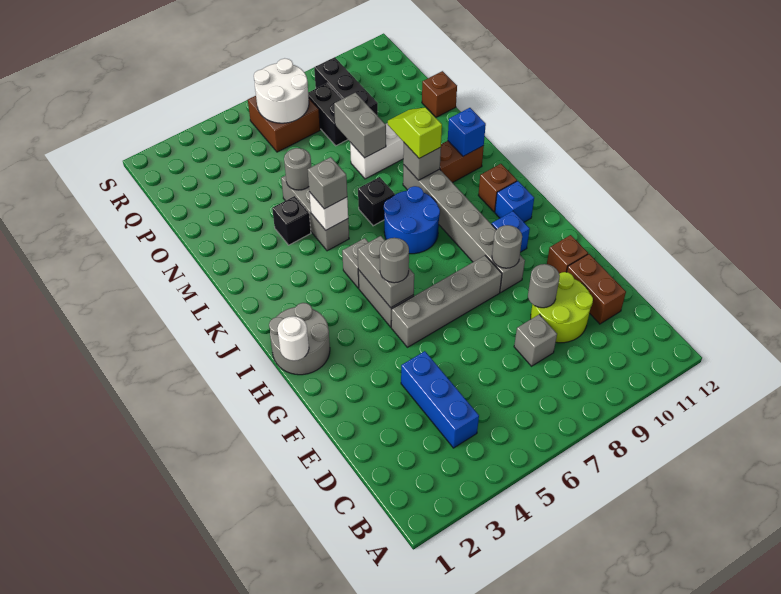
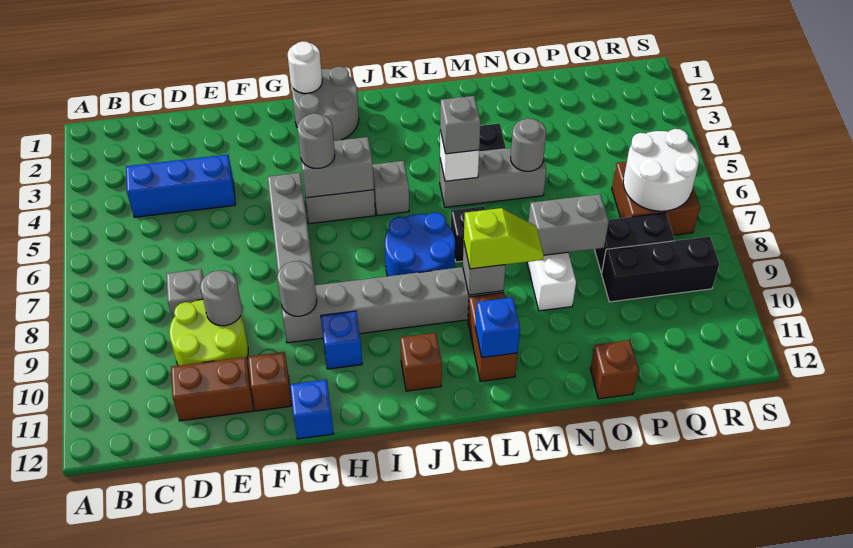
blue brick I11 level 1 -> blue brick G12 level 1

